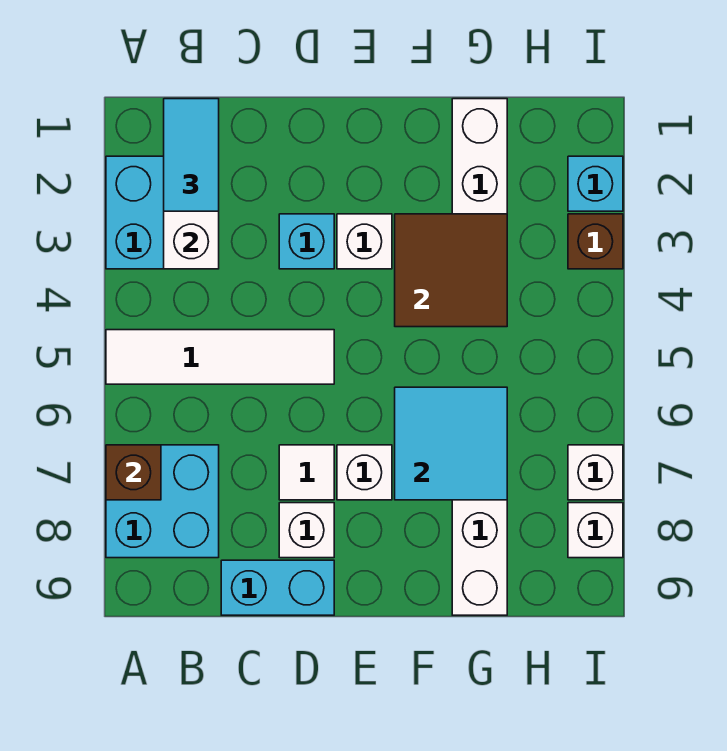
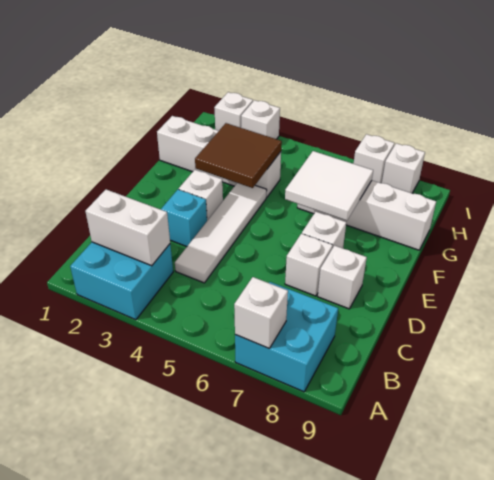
white tile A5:D5 level 1 -> white tile C4:F4 level 1
brown brick A7 level 2 -> white brick A7 level 2
cyan tile B1:B2 level 3 -> none
cyan brick C9:D9 level 1 -> none
white tile D7 level 1 -> white brick D7 level 1
cyan tile F6:G7 level 2 -> white tile F6:G7 level 2
cyan brick I2 level 1 -> white brick I2 level 1
brown brick I3 level 1 -> white brick I3 level 1

